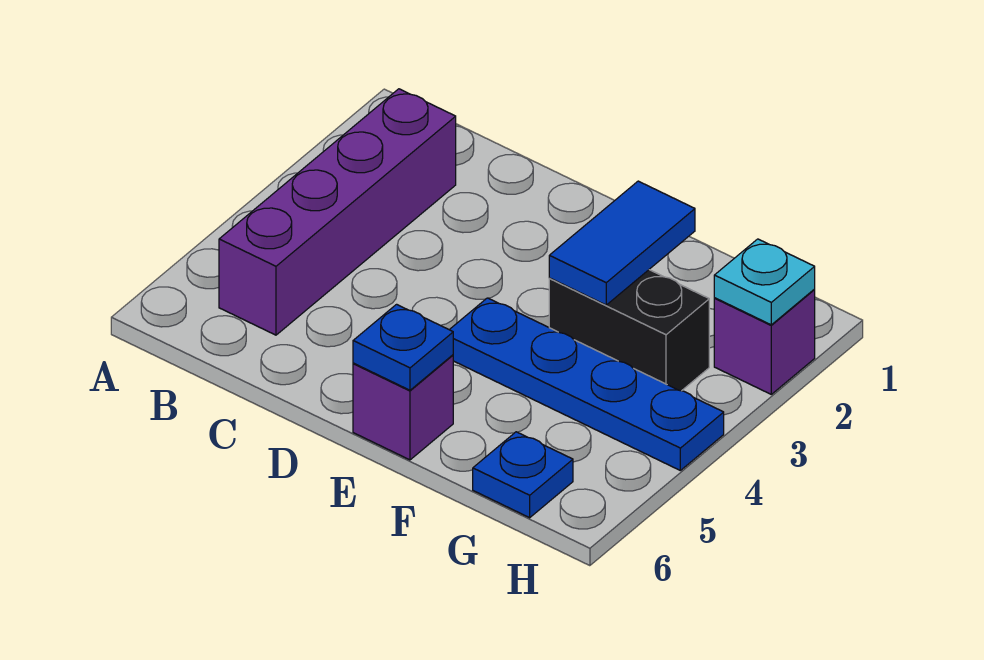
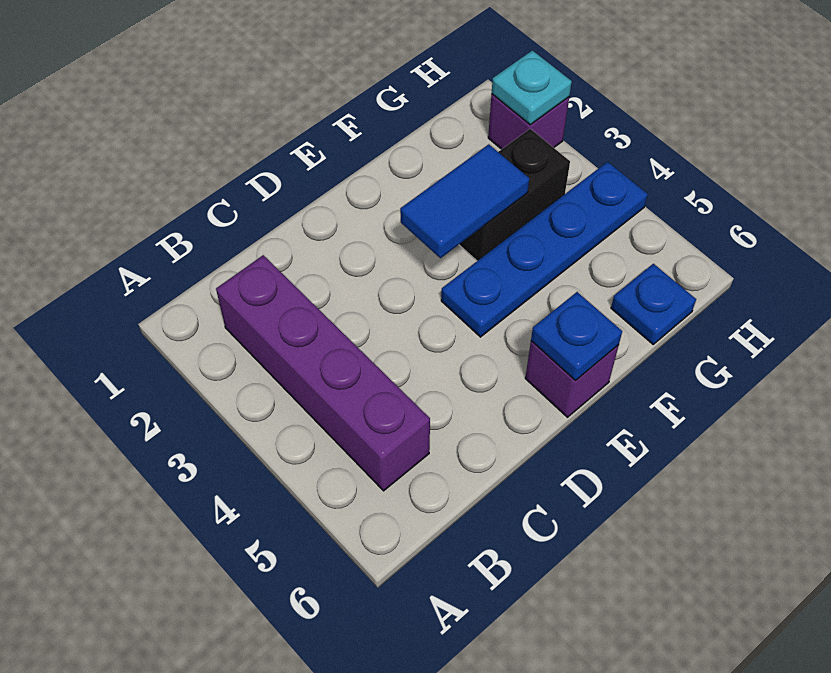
blue tile F2:F3 level 2 -> blue tile E3:F3 level 2

